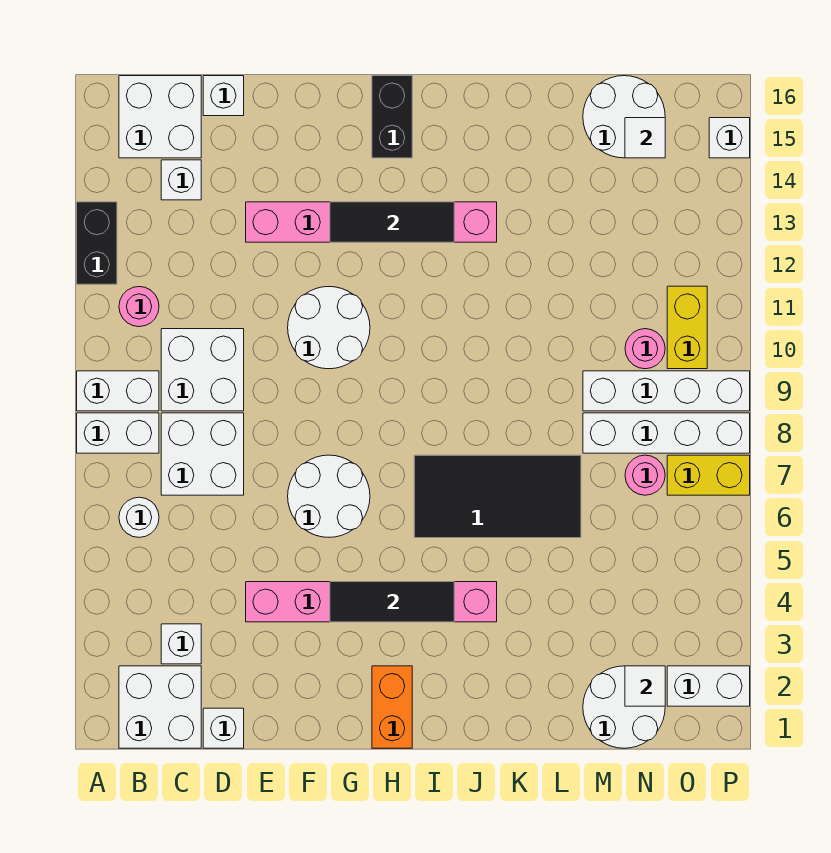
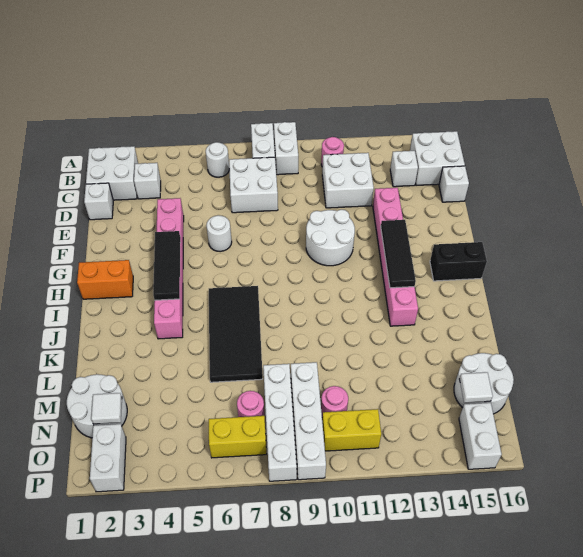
black brick A12:A13 level 1 -> none
white brick C9:D10 level 1 -> white brick C11:D12 level 1
white round brick F6:G7 level 1 -> white round brick F6 level 1
yellow brick O7:P7 level 1 -> yellow brick O6:O7 level 1
white brick P15 level 1 -> white brick O15:P15 level 1

